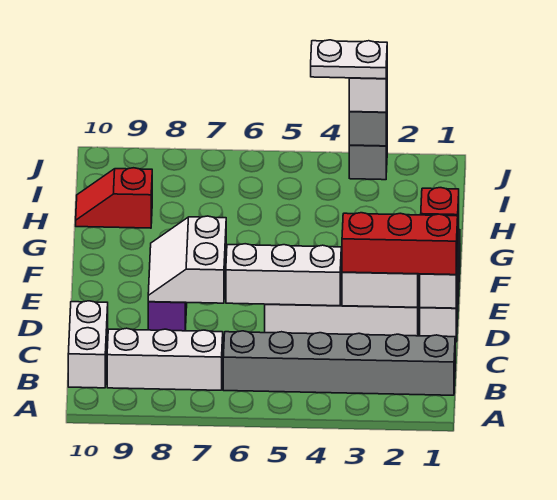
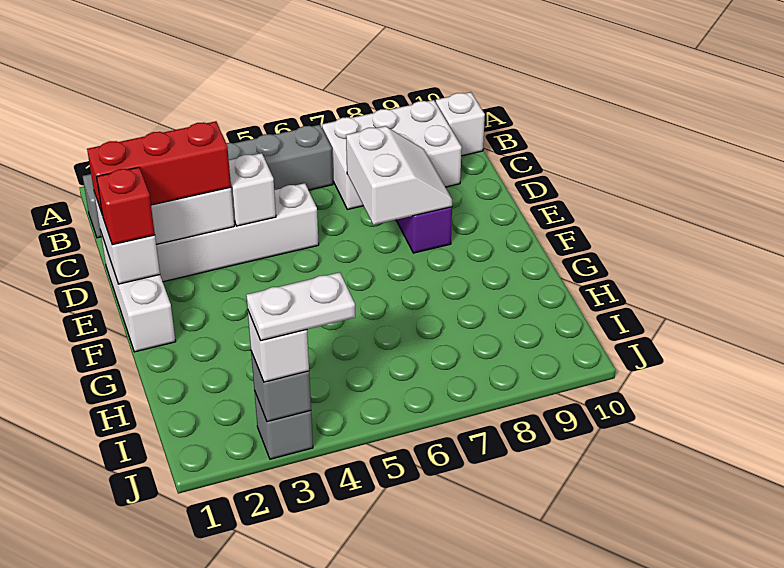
white brick B7:B9 level 1 -> white brick B7:C9 level 1
white brick B10:C10 level 1 -> white brick B10 level 1
white brick D4:D6 level 2 -> white brick D4 level 2
red slope H9:H10 level 1 top 9 -> none

